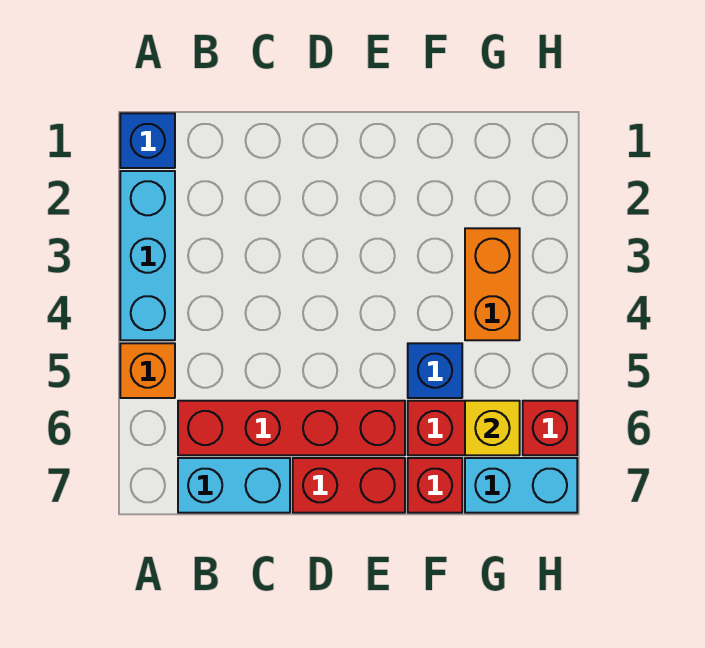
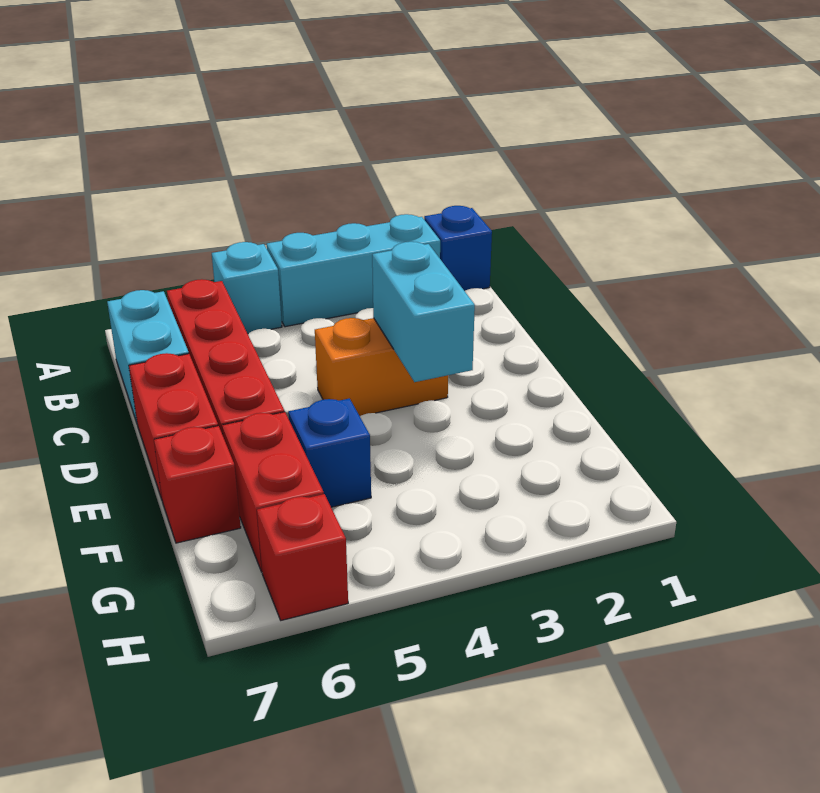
orange brick A5 level 1 -> cyan brick A5 level 1
orange brick G3:G4 level 1 -> orange brick D3:D4 level 1
yellow brick G6 level 2 -> none
cyan brick G7:H7 level 1 -> cyan brick D3:E3 level 2

